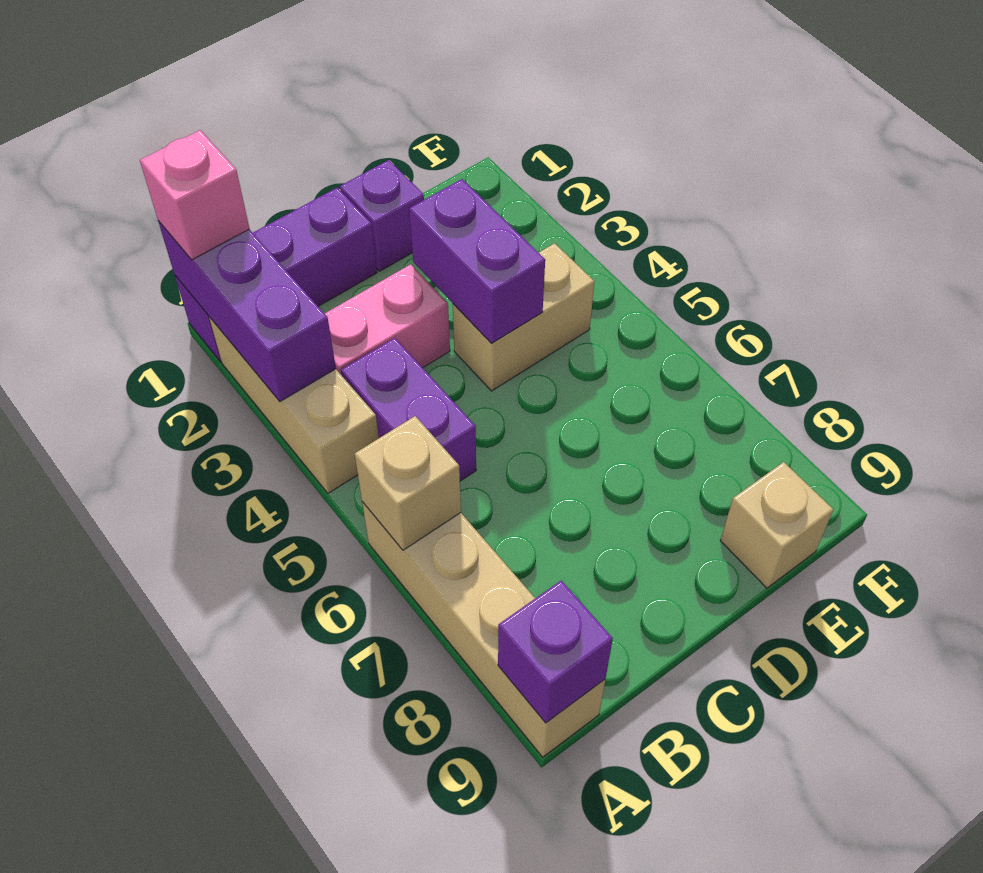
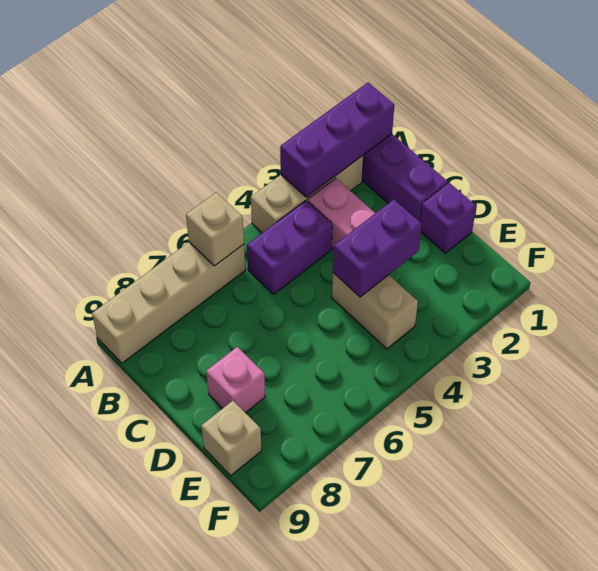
pink brick A1 level 3 -> pink brick D8 level 1
purple brick A9 level 2 -> none

